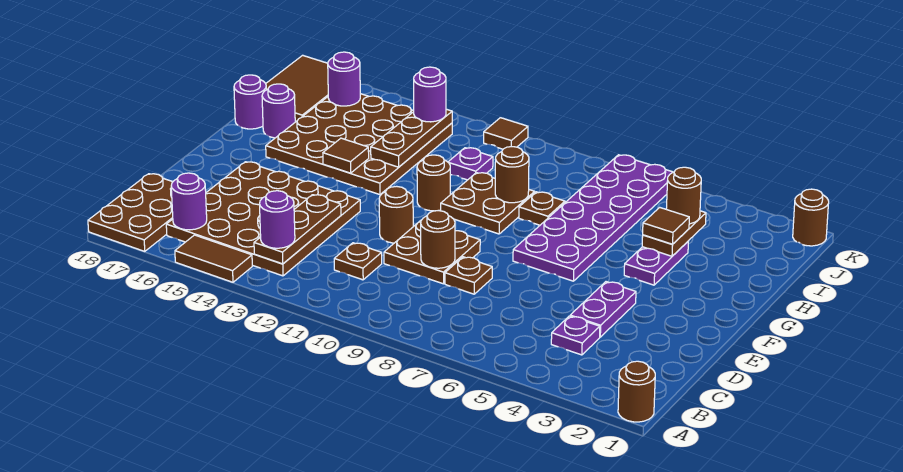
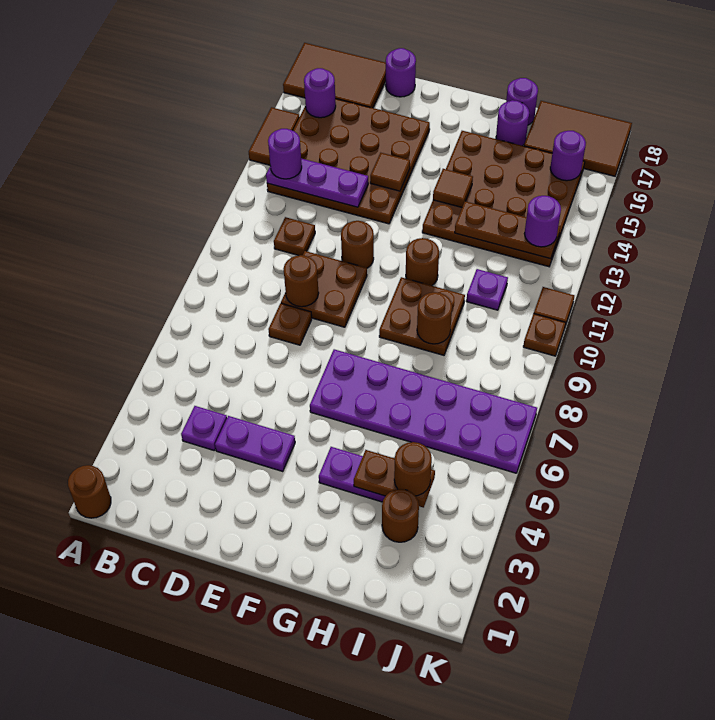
brown plate A17:C18 level 1 -> brown tile A17:C18 level 1
brown plate B13:D13 level 2 -> purple plate B13:D13 level 2
none -> purple round brick D18 level 1
brown tile H4 level 3 -> brown tile E14 level 2
brown plate H8 level 1 -> brown plate K10 level 1
brown round brick K1 level 1 -> brown round brick I3 level 1

